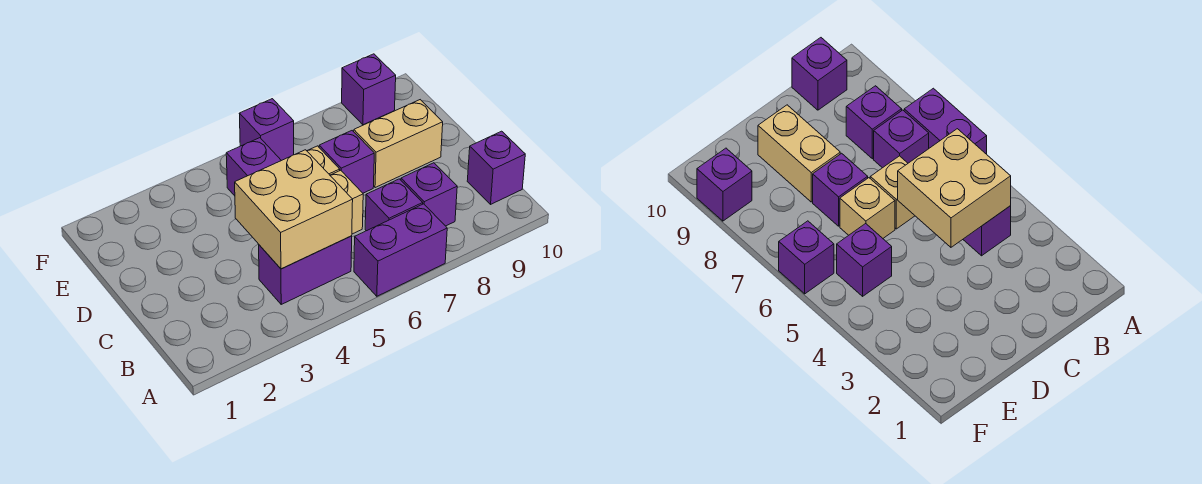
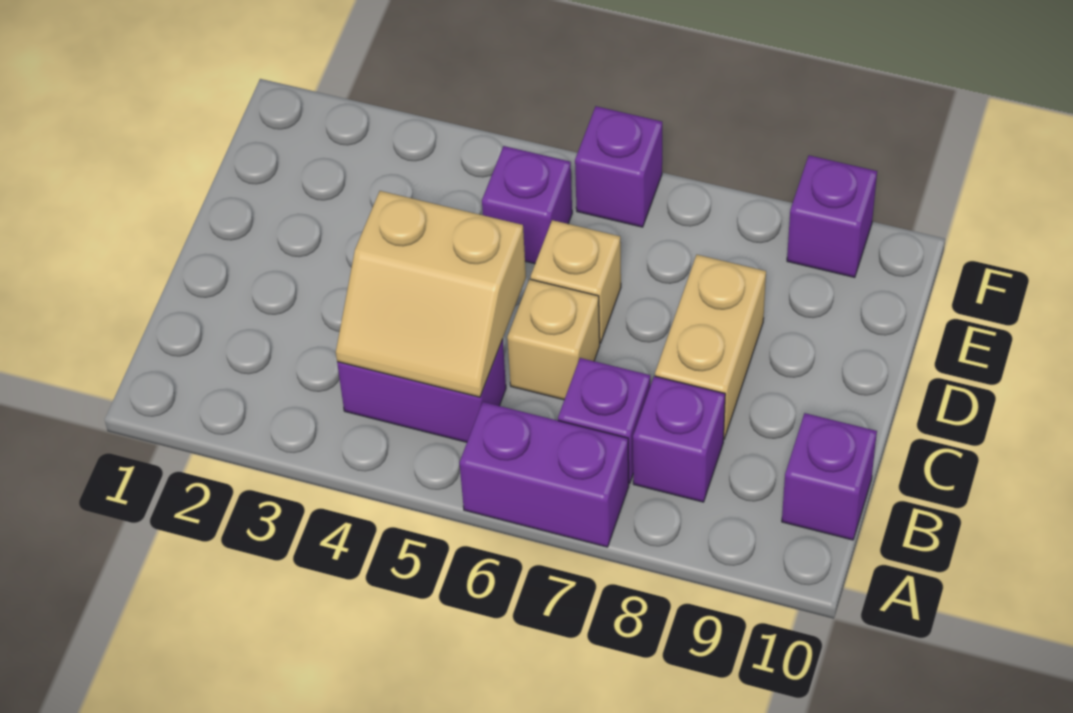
tan brick B4:C5 level 2 -> tan slope B4:C5 level 2 top C
purple brick D7 level 1 -> none
tan brick D8:D9 level 1 -> tan brick C8:D8 level 1

